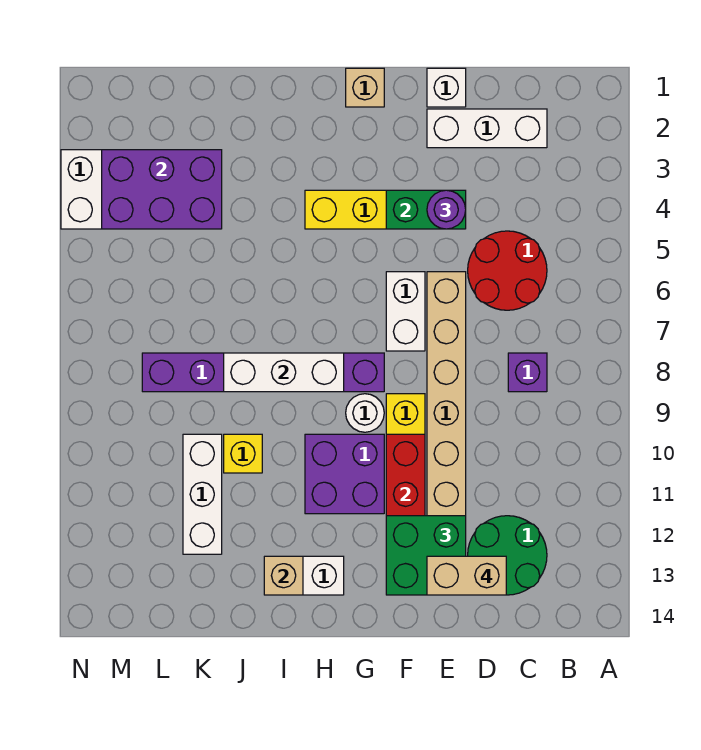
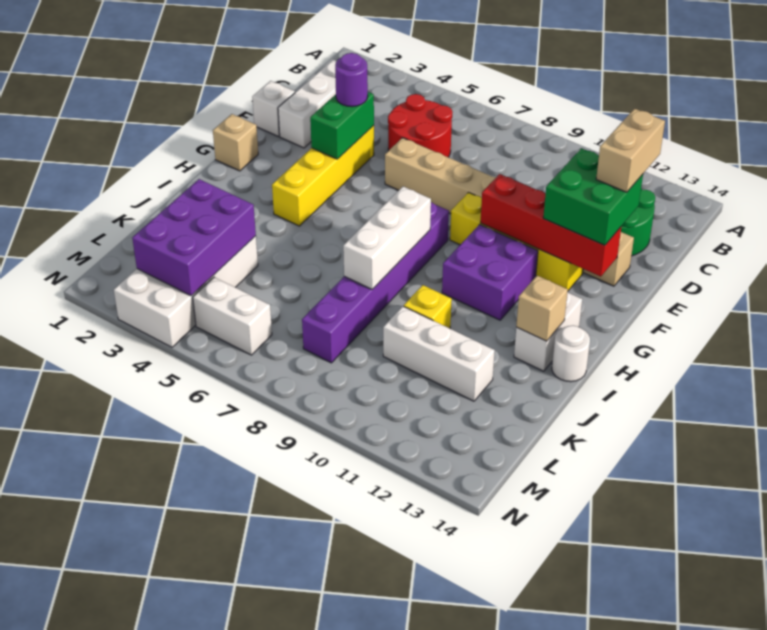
purple brick C8 level 1 -> none
white brick F6:F7 level 1 -> white brick M5:M6 level 1
white round brick G9 level 1 -> white round brick I14 level 1

